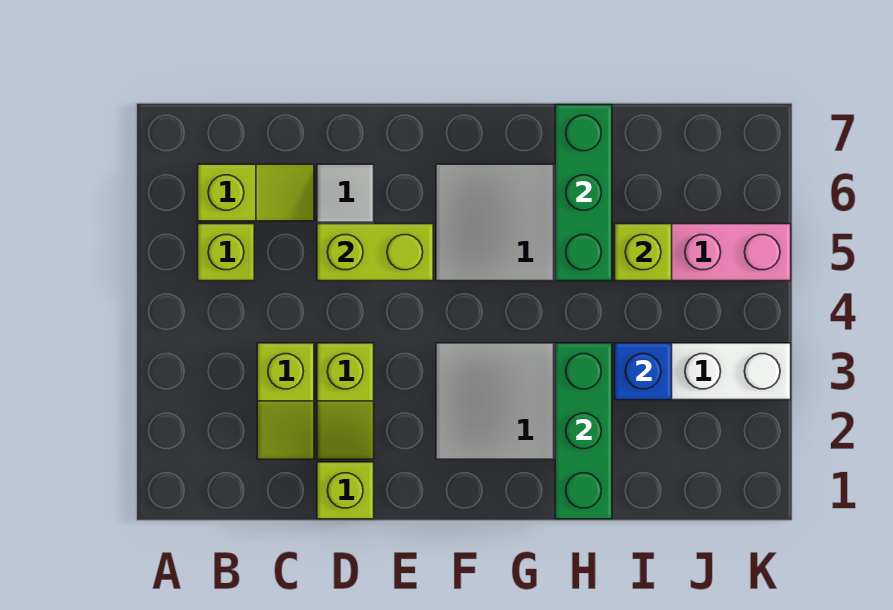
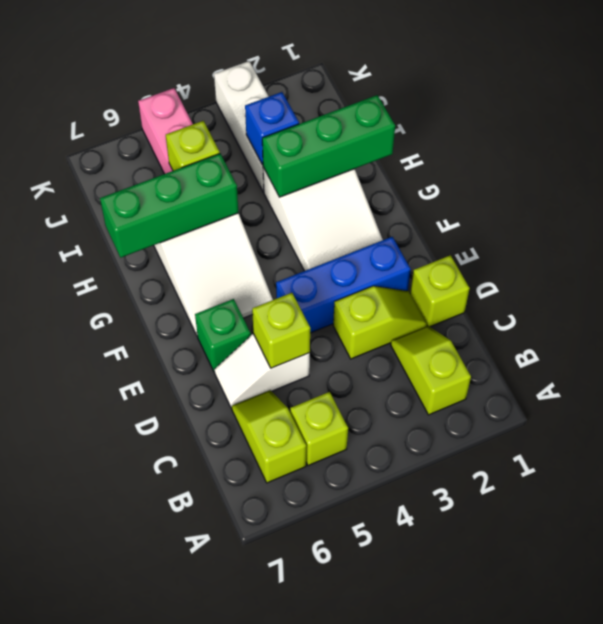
lime slope C2:C3 level 1 top 3 -> lime slope B2:C2 level 1 top B
lime brick D5:E5 level 2 -> lime brick D5 level 2
none -> blue brick E2:E4 level 1
none -> green brick E6 level 1

